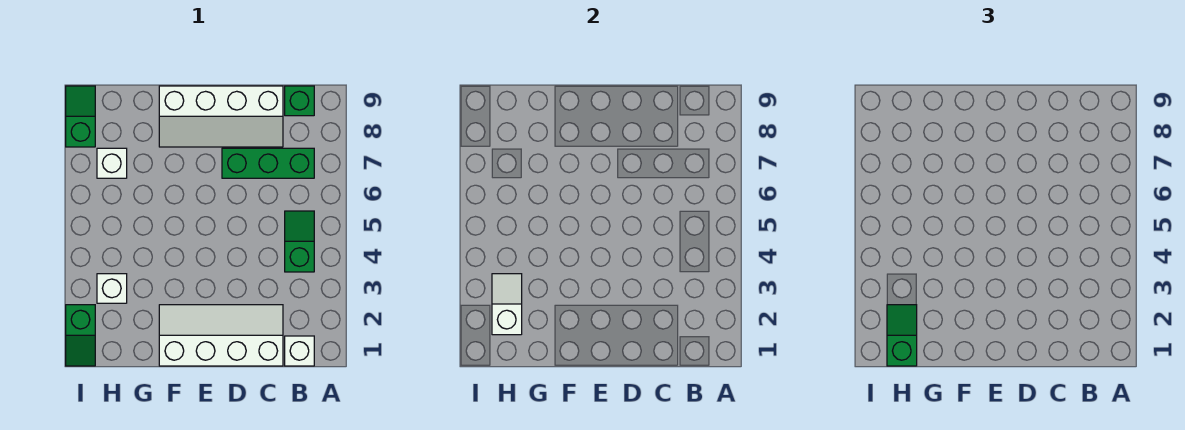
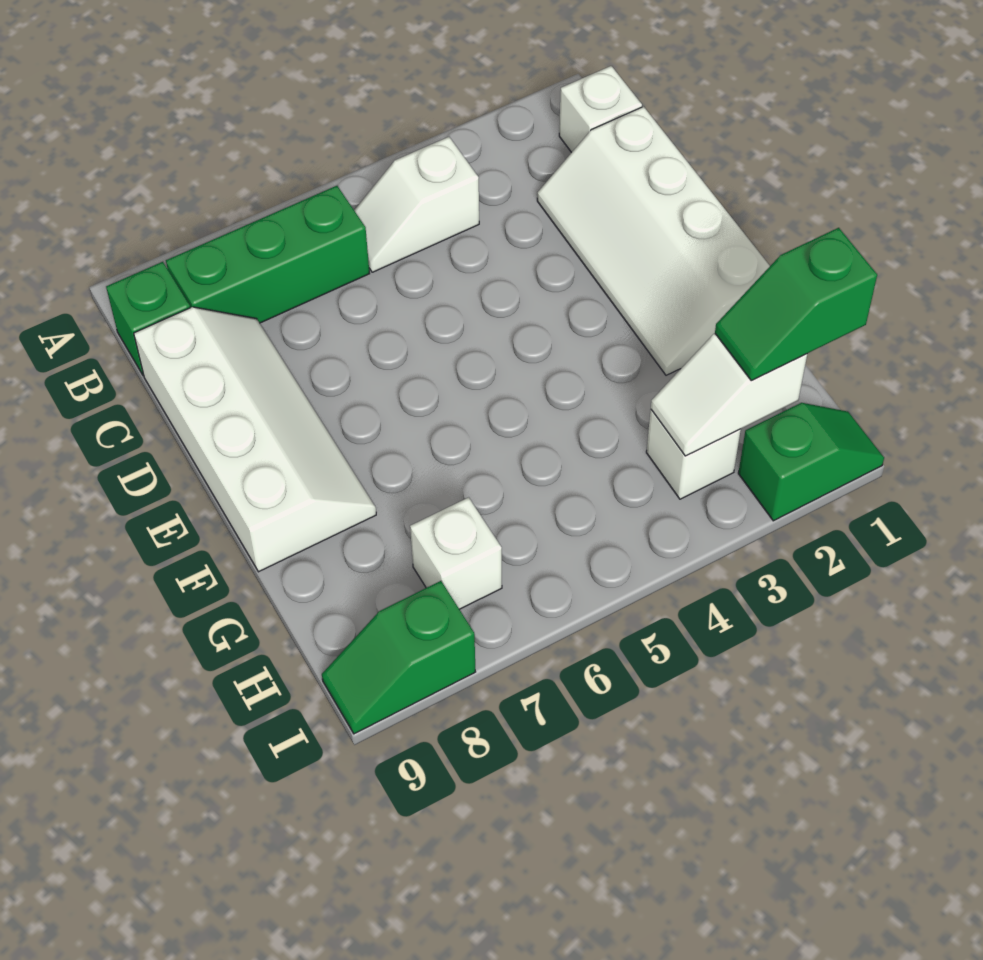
green slope B4:B5 level 1 top 4 -> white slope B4:B5 level 1 top 4
green brick B7:D7 level 1 -> green brick B6:B8 level 1

